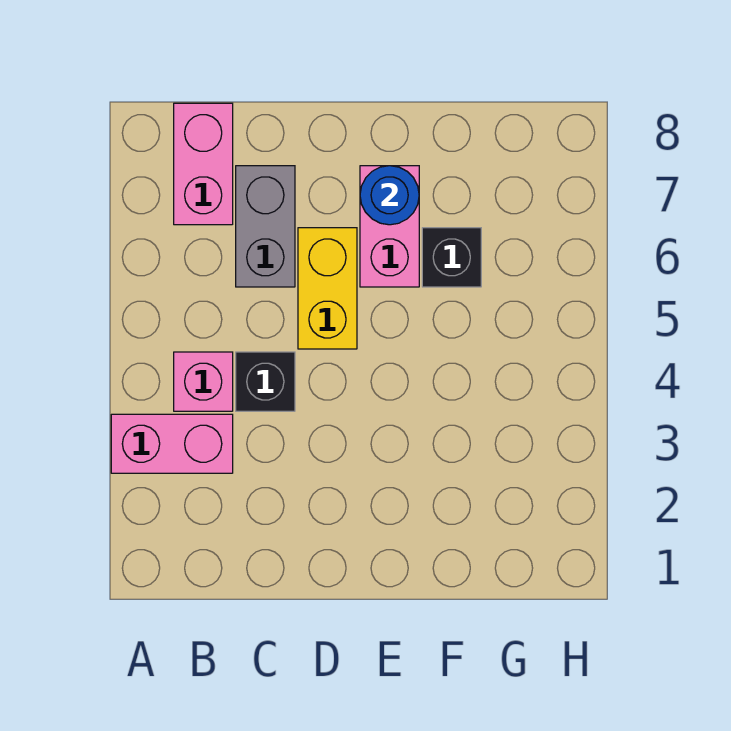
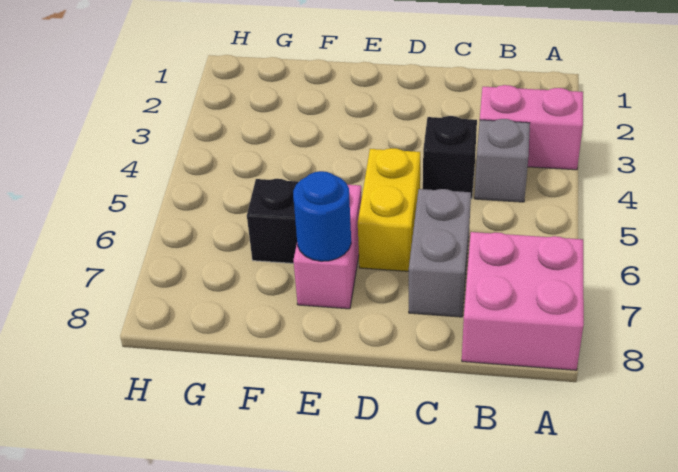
pink brick B4 level 1 -> grey brick B4 level 1
pink brick B7:B8 level 1 -> pink brick A7:B8 level 1

